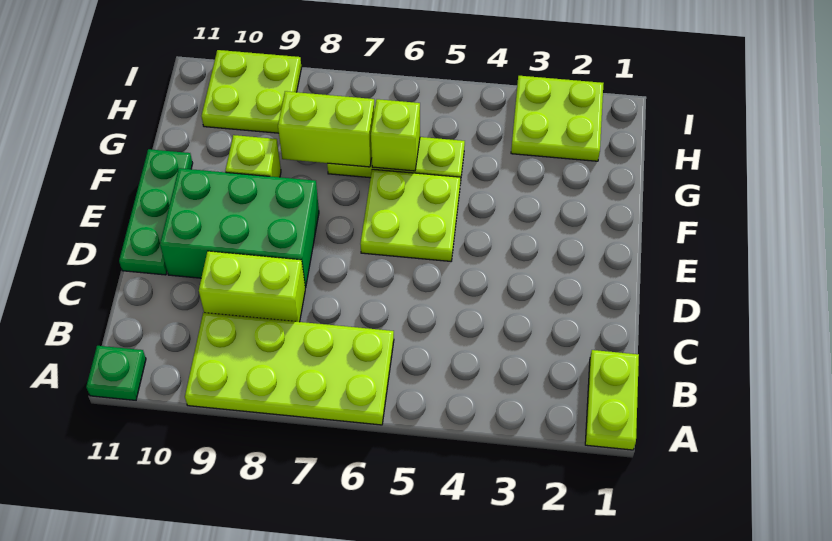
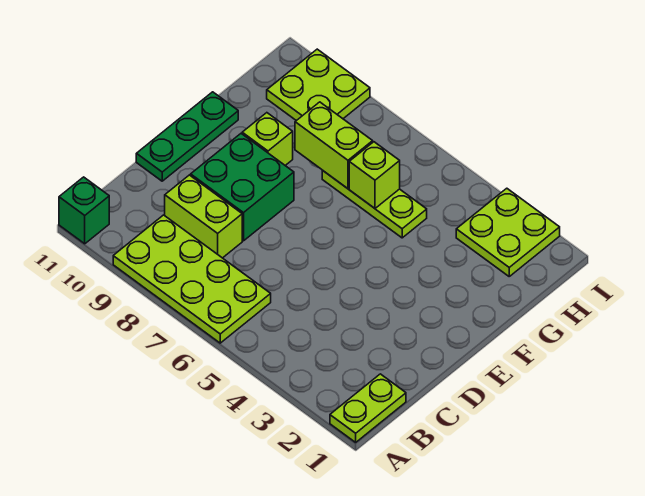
green plate A11 level 1 -> green brick A11 level 1
green brick D8:E10 level 1 -> green brick D8:E9 level 1
lime plate E5:F6 level 1 -> none

